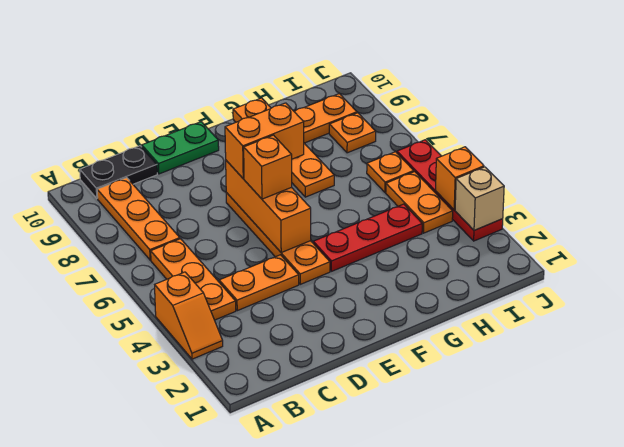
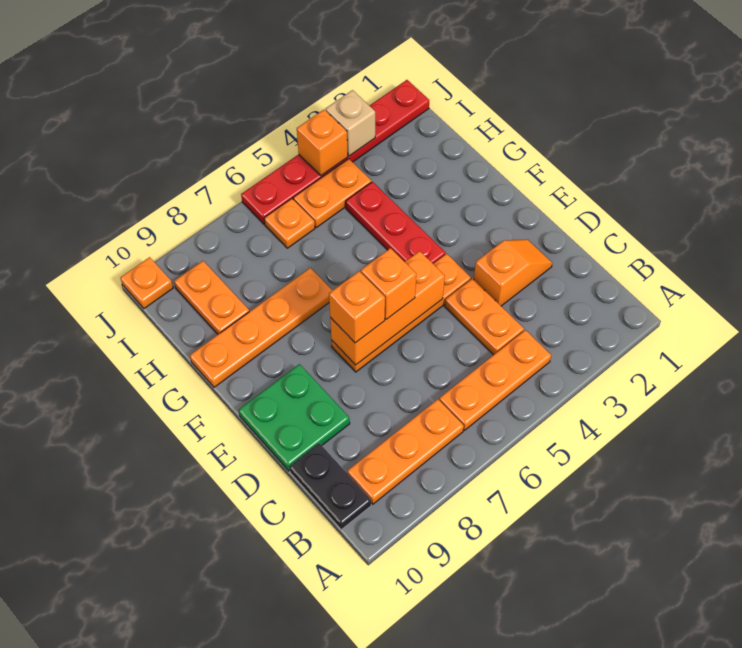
orange slope A3:A4 level 1 top 4 -> orange slope D2:D3 level 1 top 3
green plate D10:E10 level 1 -> green plate D9:E10 level 1
orange brick E7:F7 level 3 -> orange brick E7 level 3
orange plate I8 level 1 -> orange plate J10 level 1
red plate J3:J6 level 1 -> red plate J1:J6 level 1

